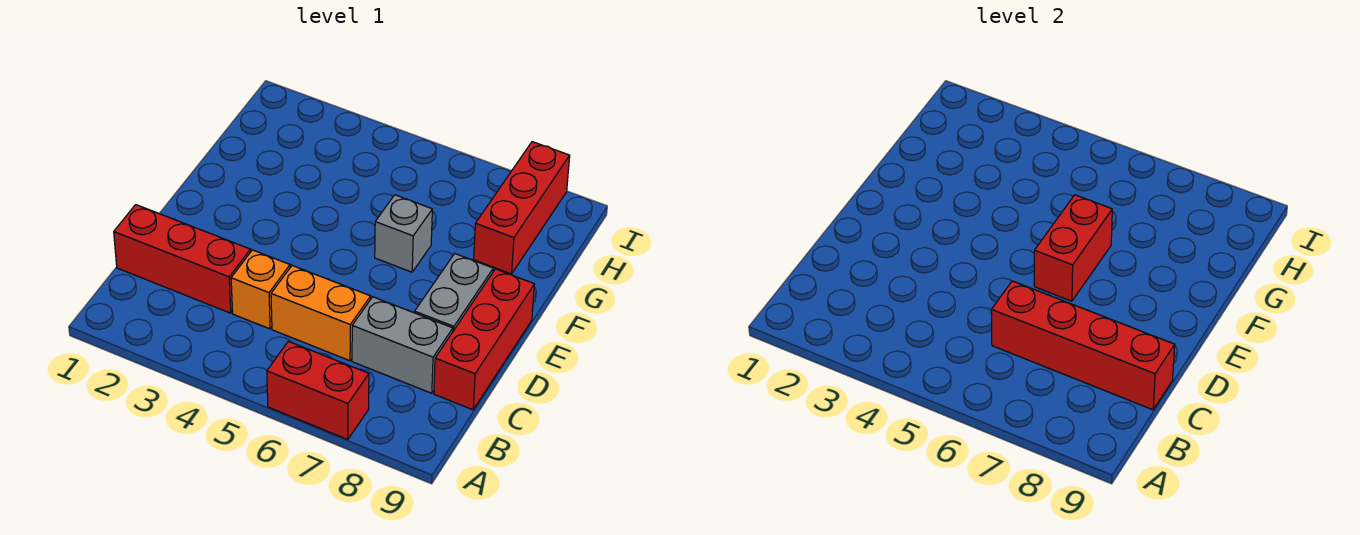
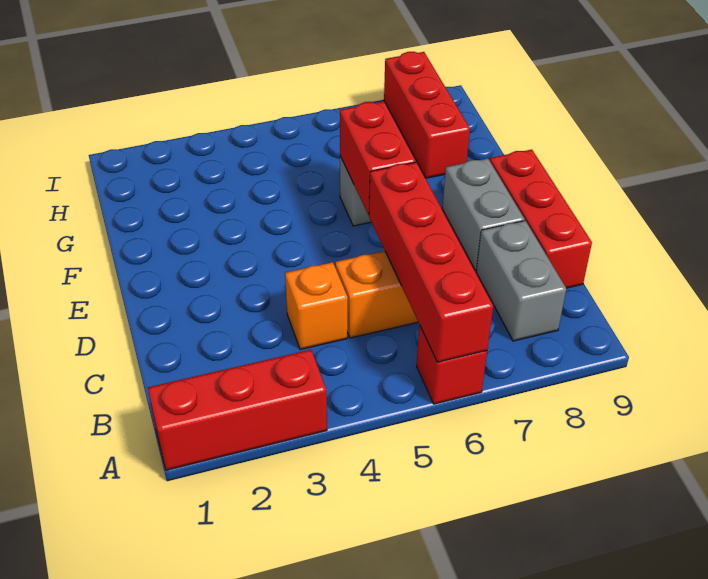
red brick A6:A7 level 1 -> red brick A6 level 1
red brick C1:C3 level 1 -> red brick A1:A3 level 1
red brick C6:C9 level 2 -> red brick A6:D6 level 2
grey brick C7:C8 level 1 -> grey brick B8:C8 level 1

